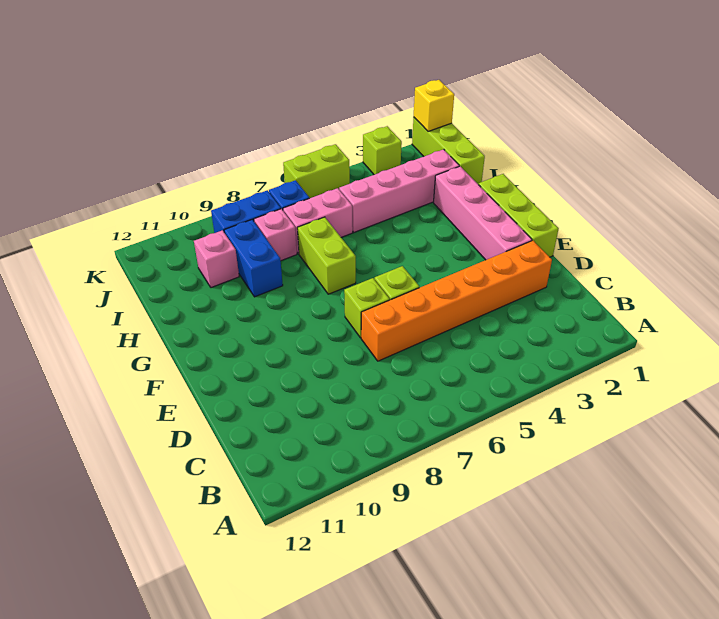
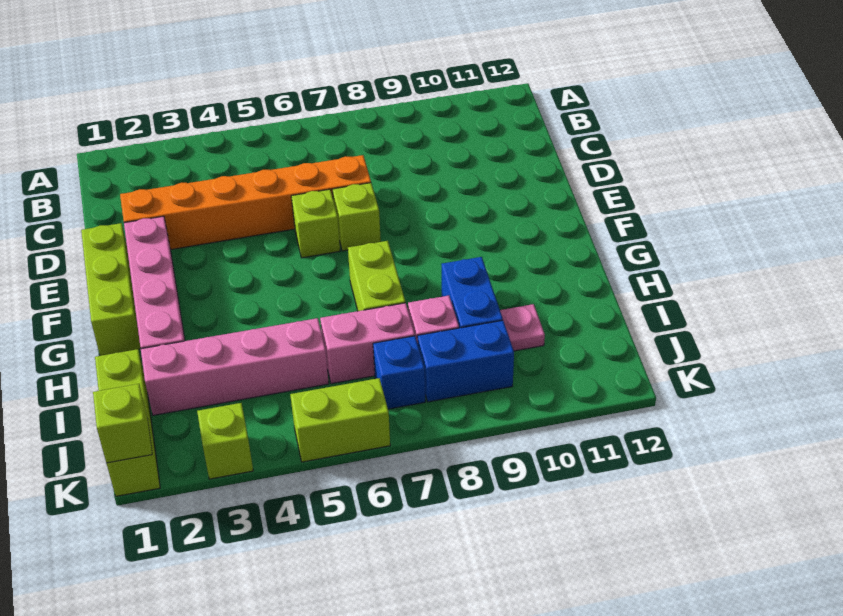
pink brick I10 level 1 -> pink plate I10 level 1
yellow brick K1 level 2 -> lime brick K1 level 2

